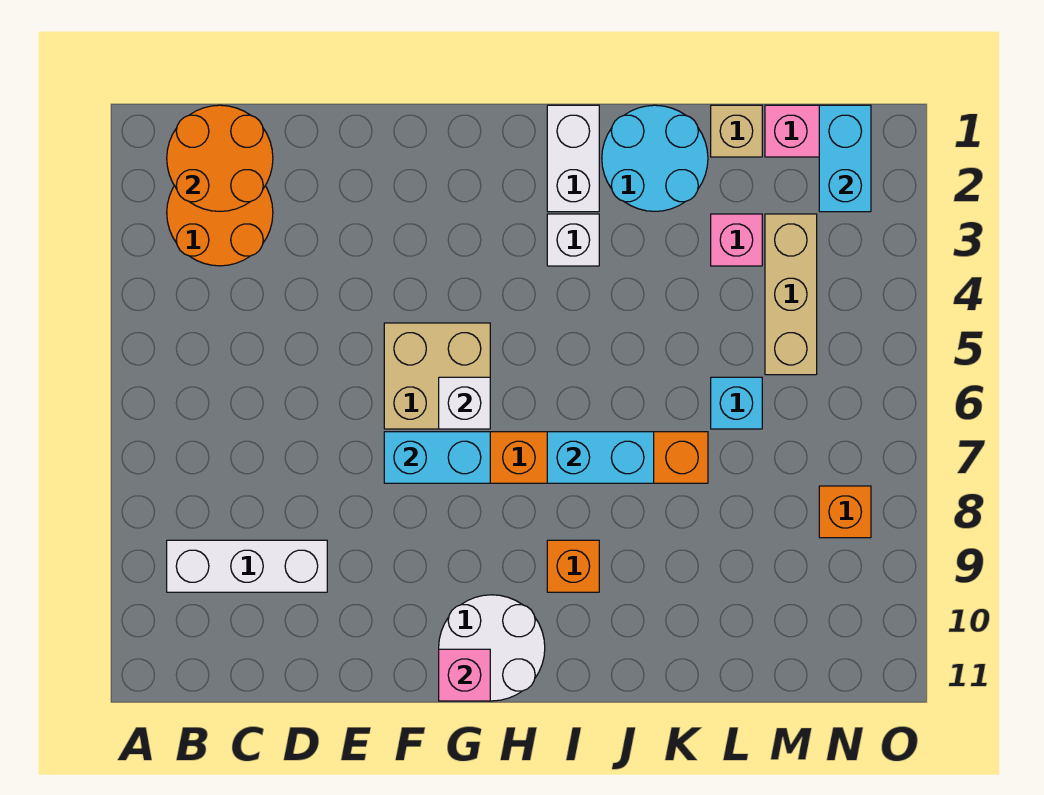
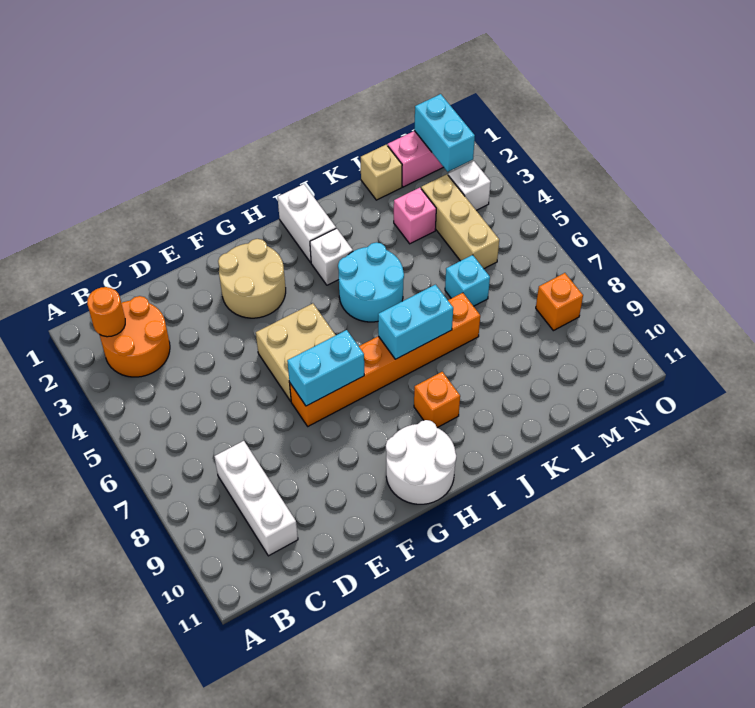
orange round brick B1:C2 level 2 -> orange round brick B2 level 2
white brick B9:D9 level 1 -> white brick C8:C10 level 1
none -> tan round brick F2:G3 level 1
white brick G6 level 2 -> white brick N3 level 1
pink brick G11 level 2 -> none
cyan round brick J1:K2 level 1 -> cyan round brick I4:J5 level 1

